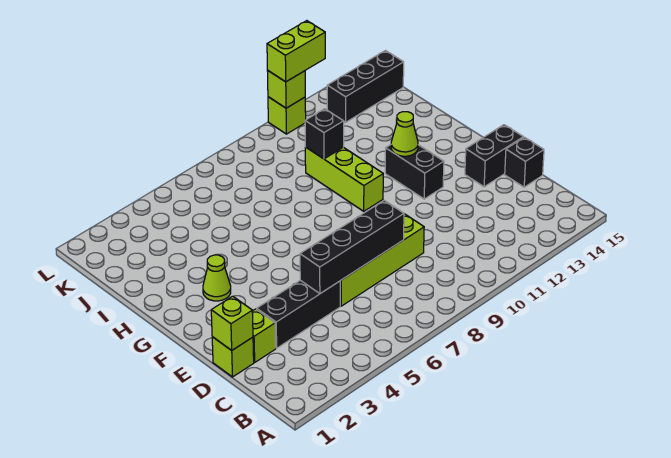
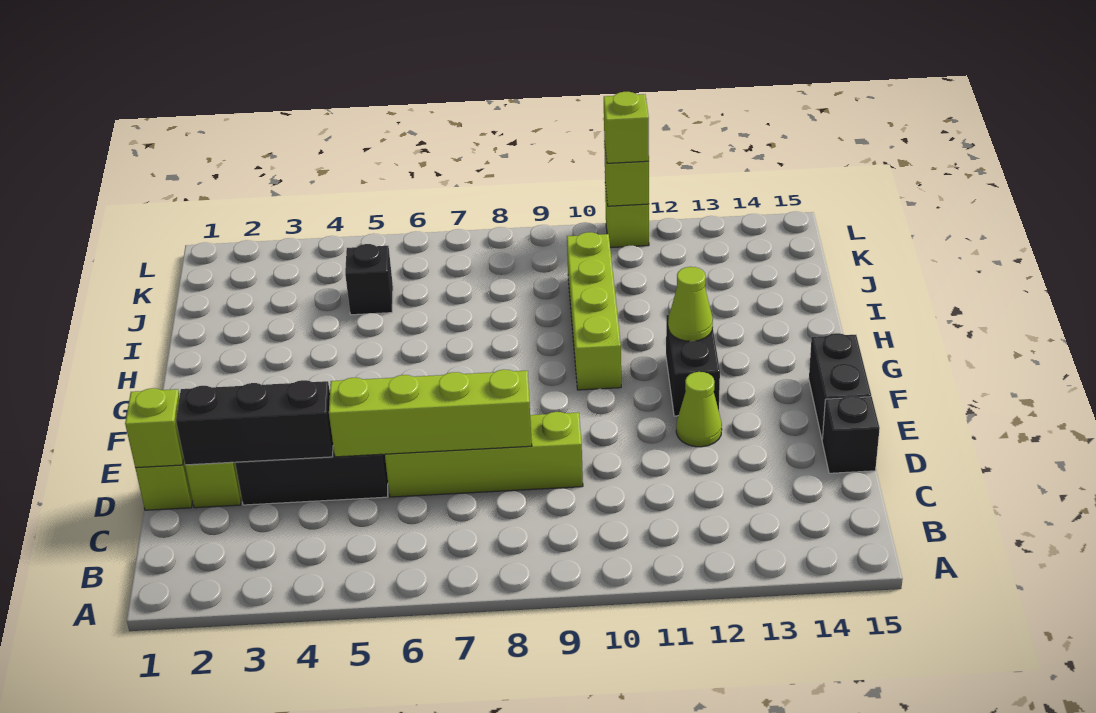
black brick D5:D8 level 2 -> lime brick D5:D8 level 2
black brick E14:E15 level 1 -> black brick E15:F15 level 1
lime cone G3 level 1 -> lime cone E12 level 1
lime brick G10:I10 level 1 -> lime brick G10:J10 level 1
black brick I10 level 2 -> black brick J5 level 1
black brick K13:K15 level 1 -> black brick D2:D4 level 2
lime brick L11:L12 level 3 -> lime brick L11 level 3

